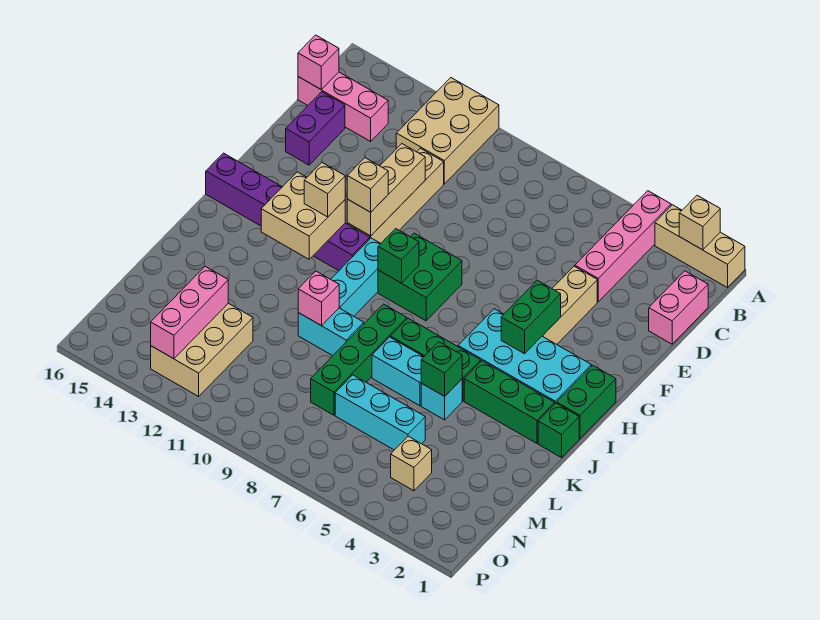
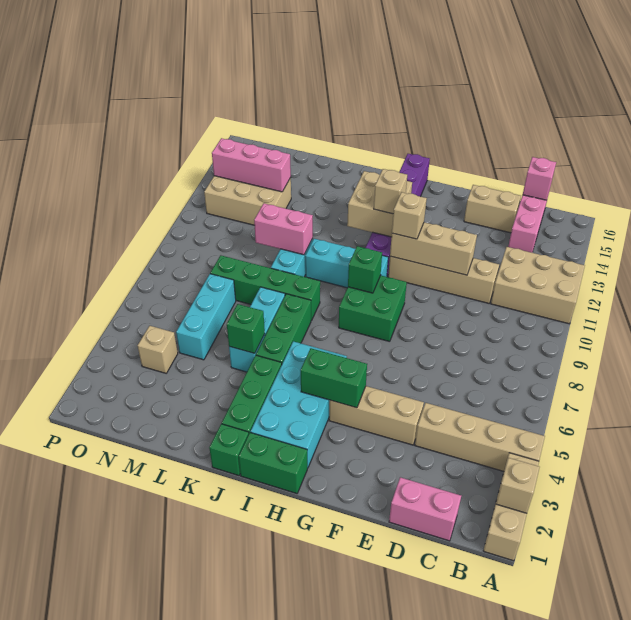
pink brick A4:D4 level 1 -> tan brick A4:D4 level 1
purple brick D15:E15 level 1 -> tan brick D15:E15 level 1
pink brick K10 level 2 -> pink brick K10:L10 level 2

